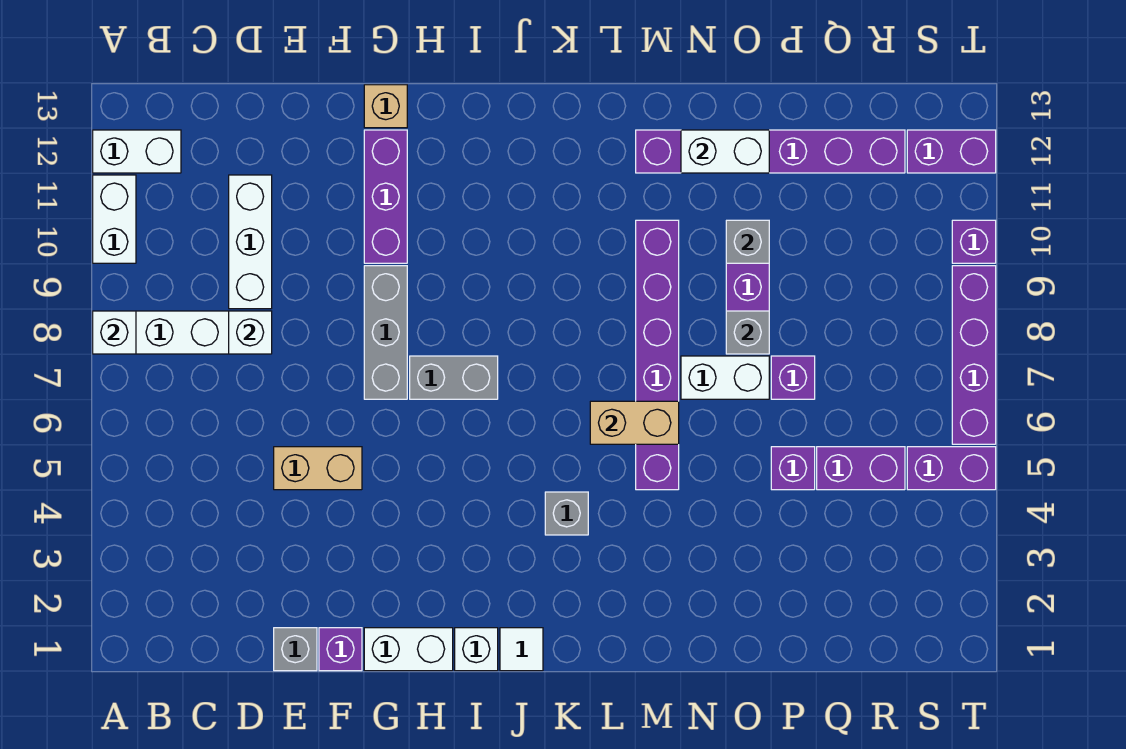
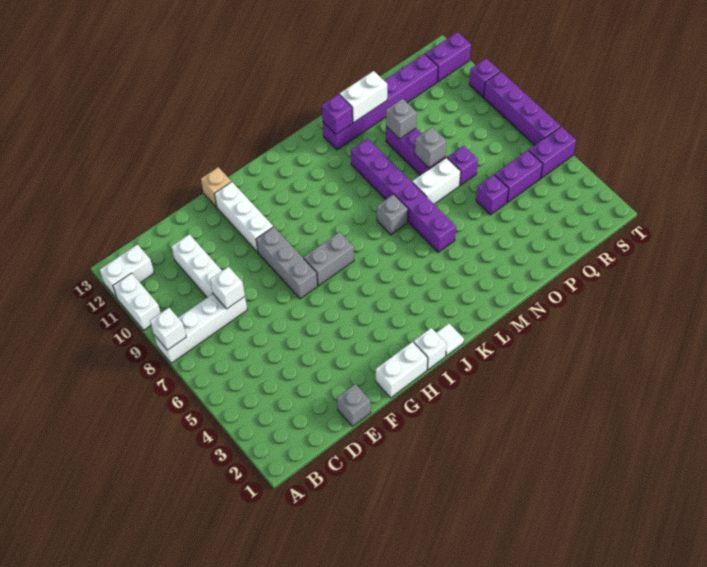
tan brick E5:F5 level 1 -> none
purple brick F1 level 1 -> purple brick M12 level 2
purple brick G10:G12 level 1 -> white brick G10:G12 level 1
grey brick K4 level 1 -> grey brick L7 level 1
tan brick L6:M6 level 2 -> none

